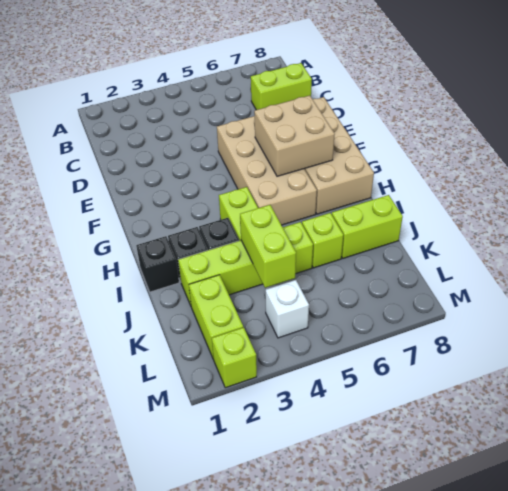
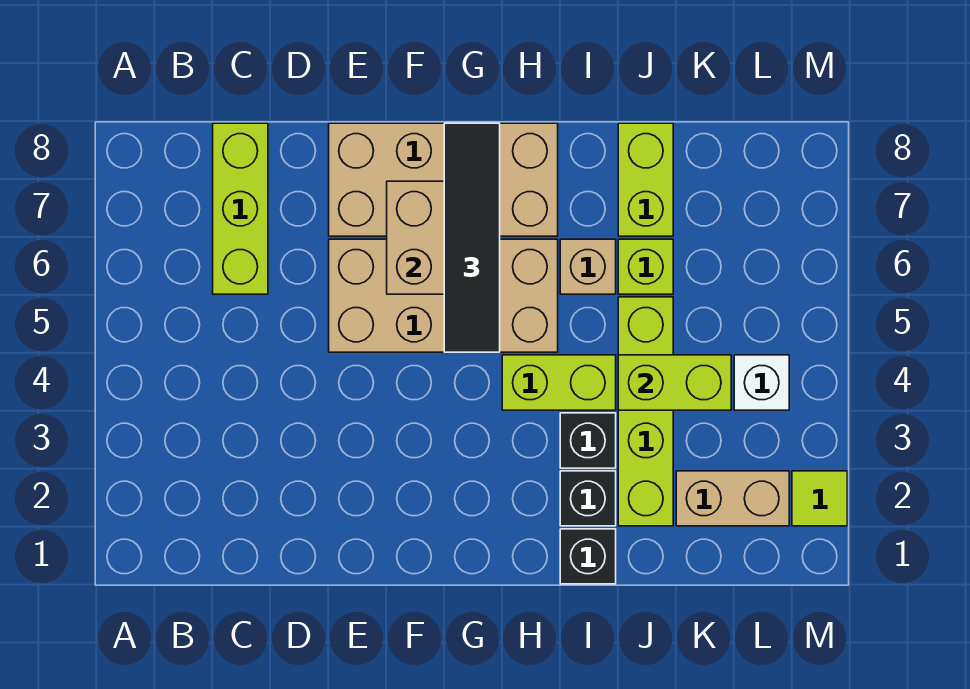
lime brick C7:C8 level 1 -> lime brick C6:C8 level 1
none -> black tile G5:G8 level 3
none -> tan brick I6 level 1
lime brick K2:L2 level 1 -> tan brick K2:L2 level 1
lime brick M2 level 1 -> lime tile M2 level 1

